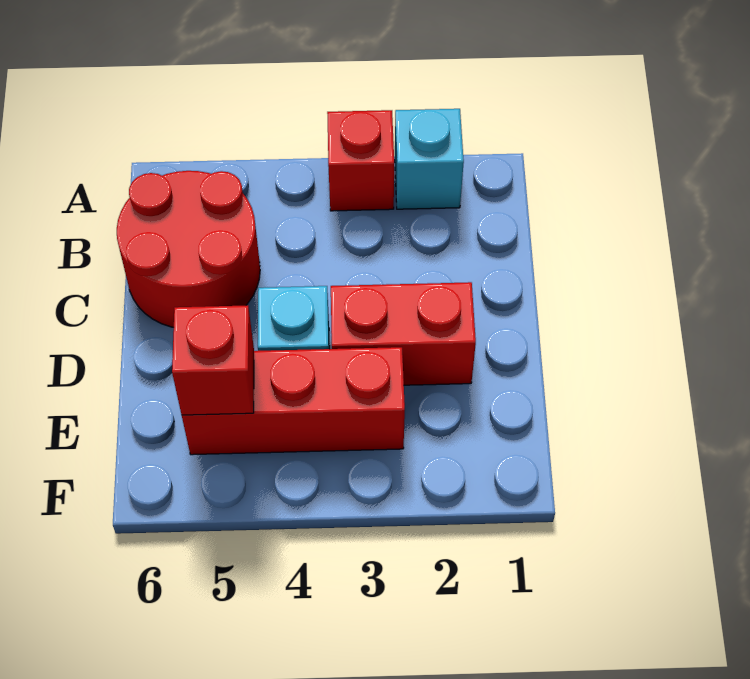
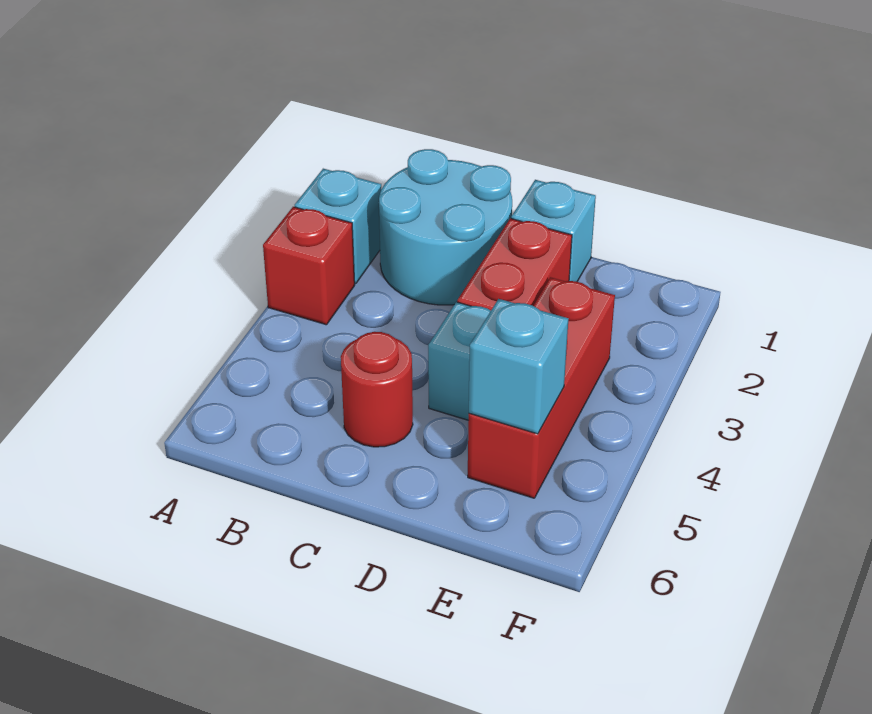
none -> cyan round brick B1:C2 level 1
red round brick B5:C6 level 1 -> red round brick C5 level 1
none -> cyan brick D1 level 1
red brick E5 level 2 -> cyan brick E5 level 2

